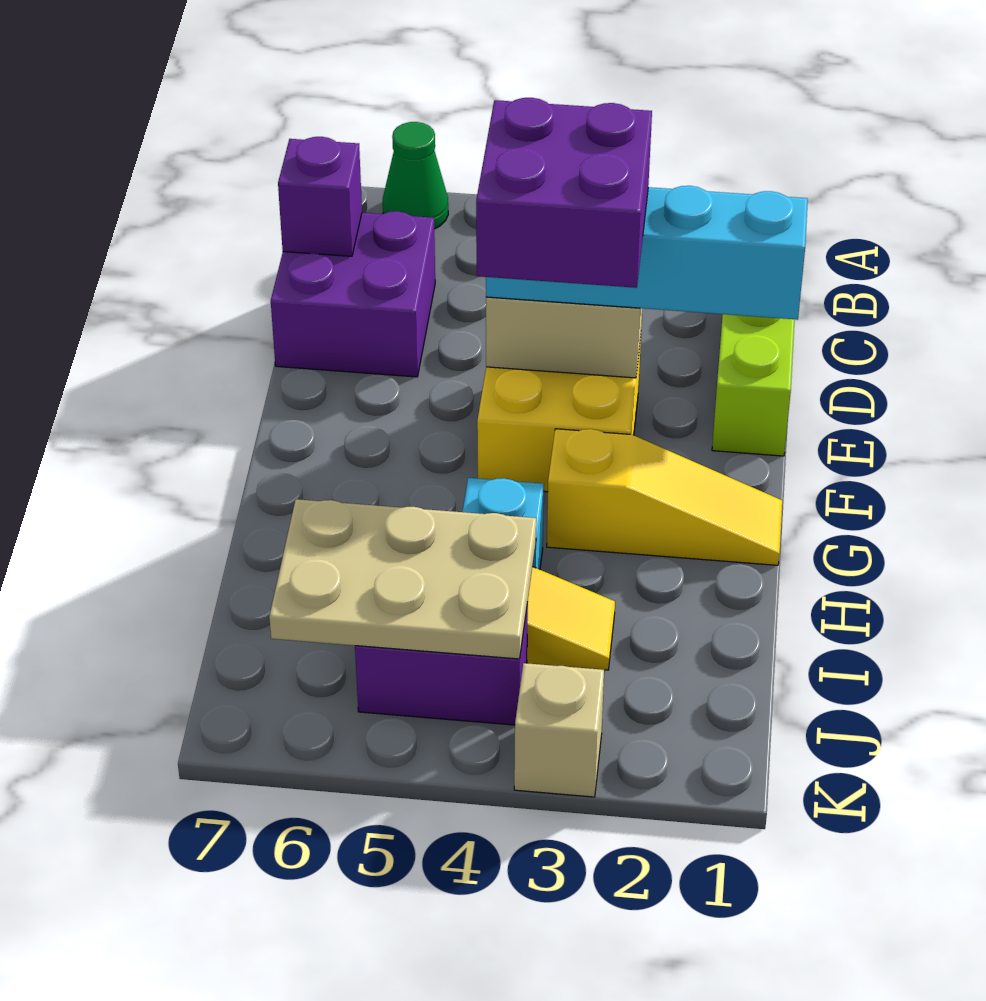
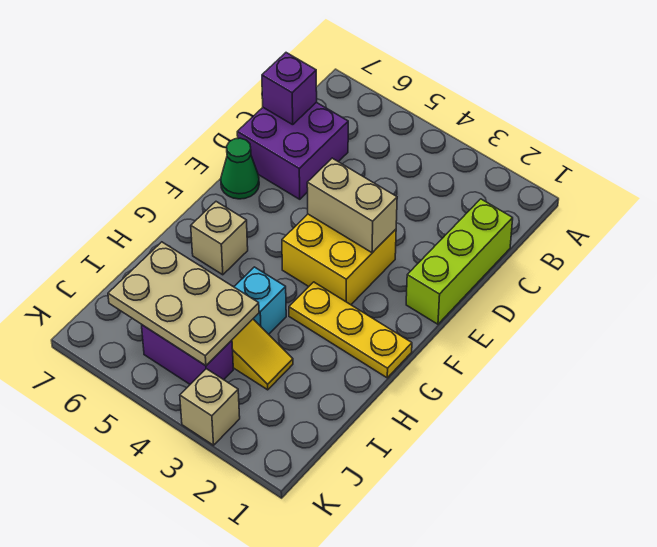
green cone A6 level 1 -> green cone E7 level 1
cyan brick E1:E4 level 3 -> none
purple brick E3:F4 level 4 -> none
yellow slope G1:G3 level 1 top 3 -> yellow plate G1:G3 level 1
none -> tan brick G6 level 1

